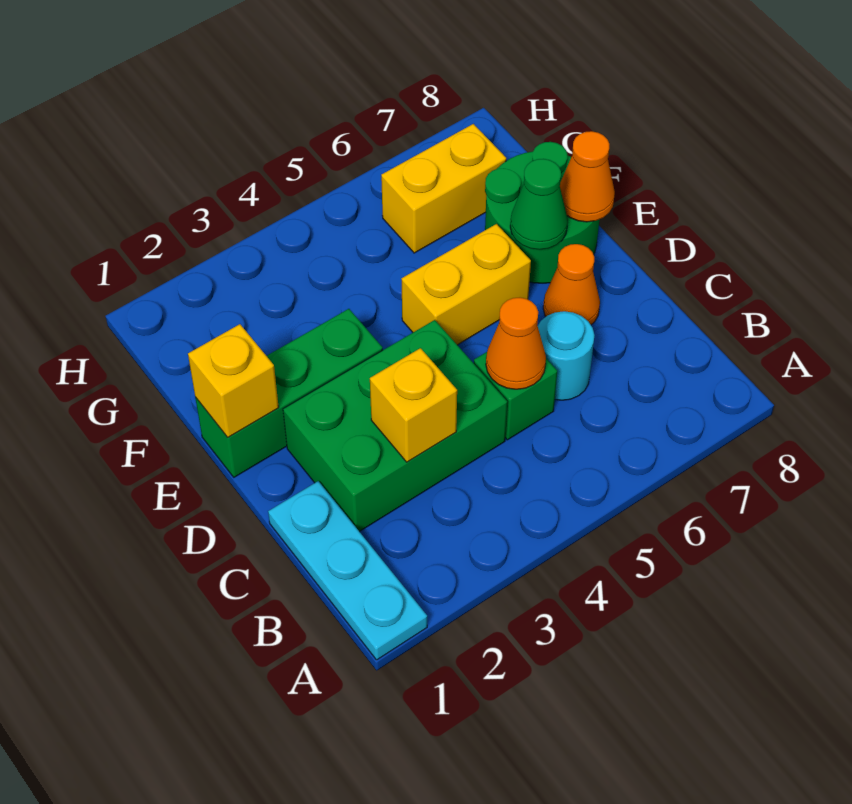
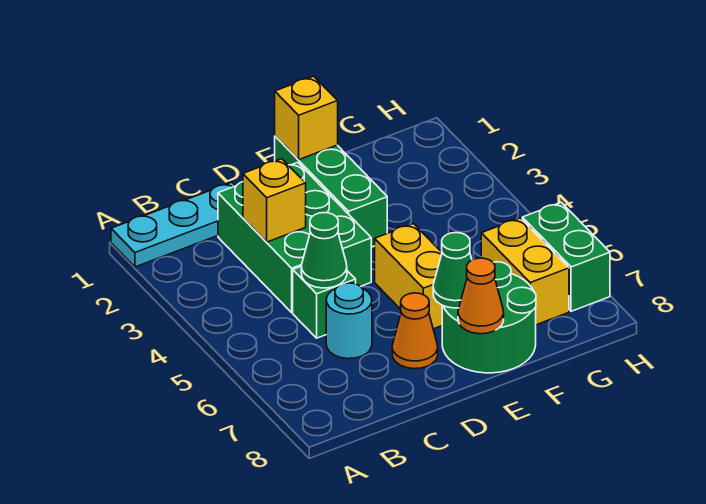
orange cone C5 level 2 -> green cone C5 level 2
none -> green brick H6:H7 level 1

